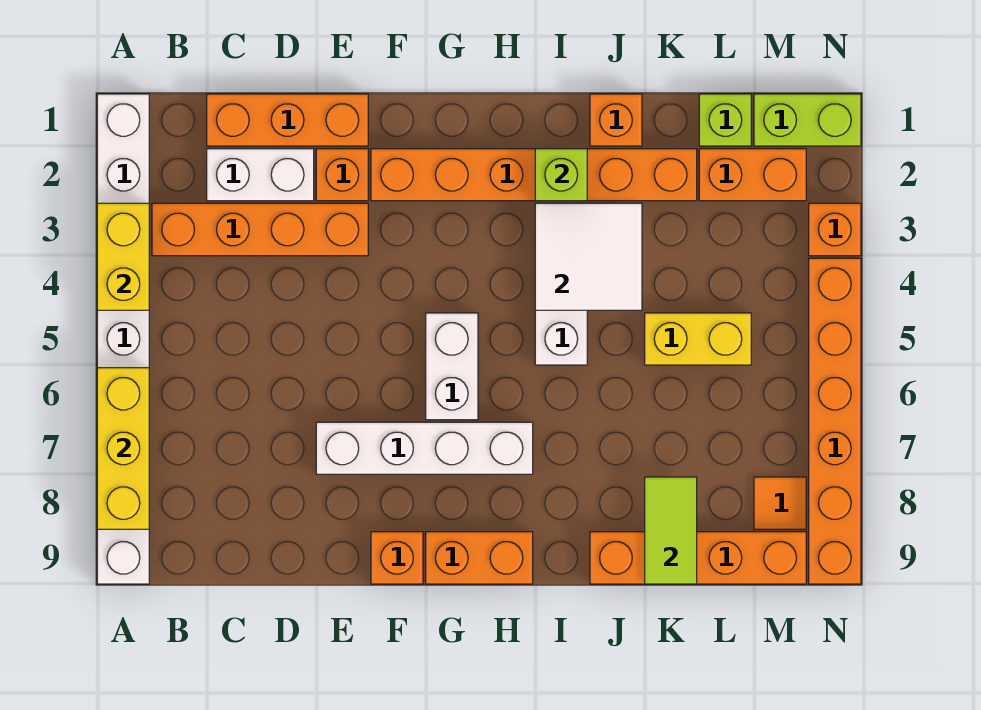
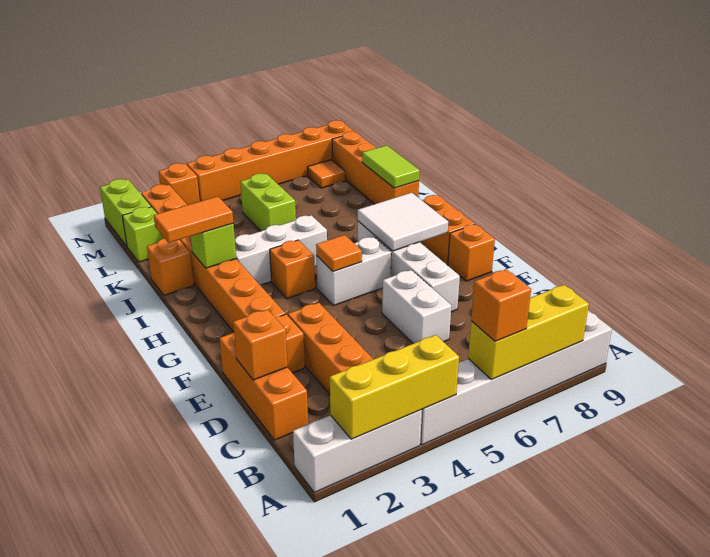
yellow brick A3:A4 level 2 -> yellow brick A2:A4 level 2
none -> orange brick A6 level 3
white brick C2:D2 level 1 -> white brick D6:E6 level 1
none -> orange brick D1 level 2
none -> orange tile G5 level 2
none -> orange brick H4 level 1
none -> orange tile I1:I2 level 3
white tile I3:J4 level 2 -> white tile G7:H8 level 2
yellow brick K5:L5 level 1 -> lime brick K5:L5 level 1
lime tile K8:K9 level 2 -> lime tile J9:K9 level 2

